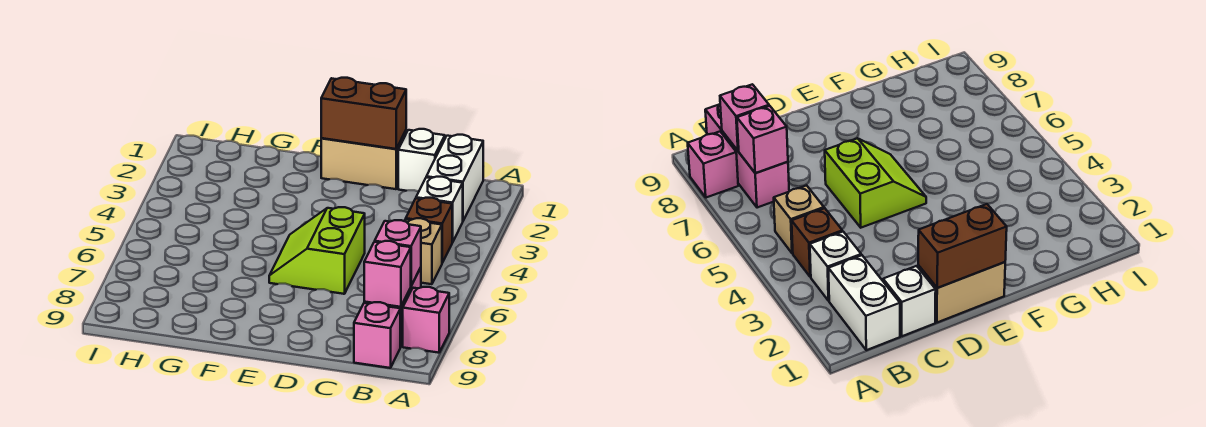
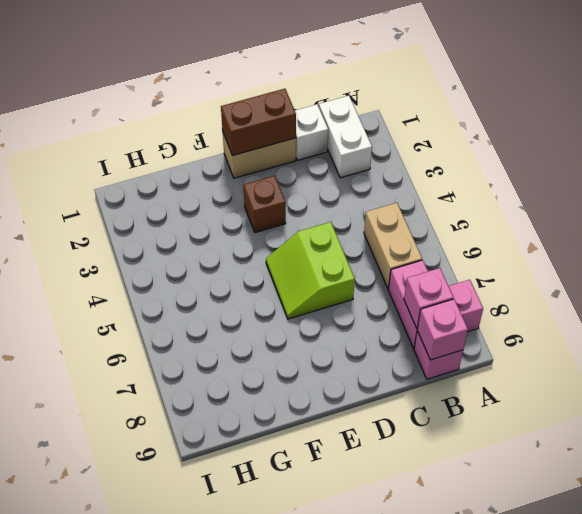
white brick B3 level 1 -> none
brown brick B4 level 1 -> brown brick E3 level 1
tan brick B5 level 1 -> tan brick B5:B6 level 1
pink brick B7 level 2 -> pink brick B9 level 2

